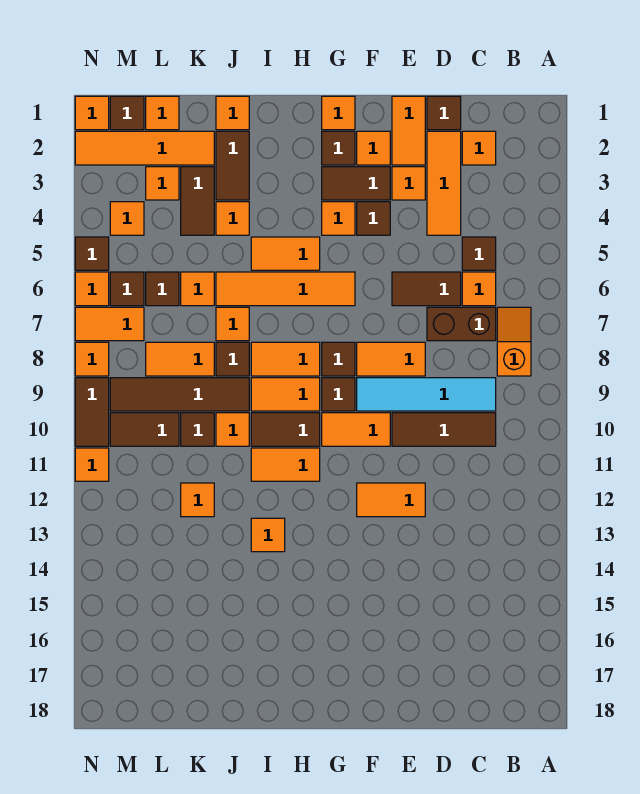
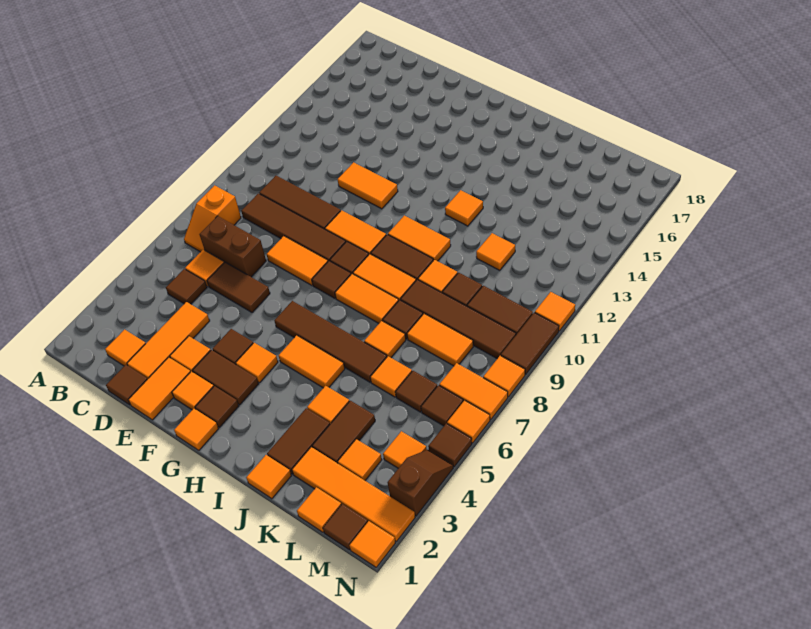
cyan tile C9:F9 level 1 -> brown tile C9:F9 level 1
orange tile G6:J6 level 1 -> brown tile G6:J6 level 1
none -> brown slope N3:N4 level 1 top 3

